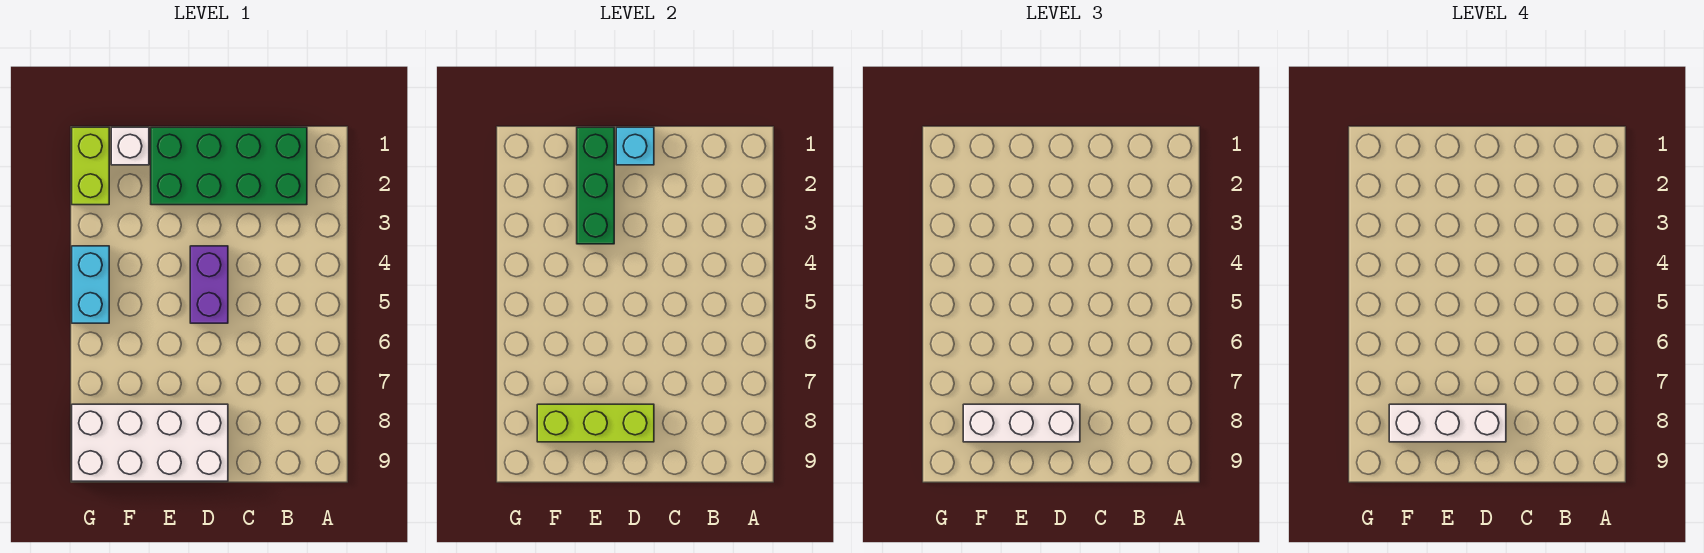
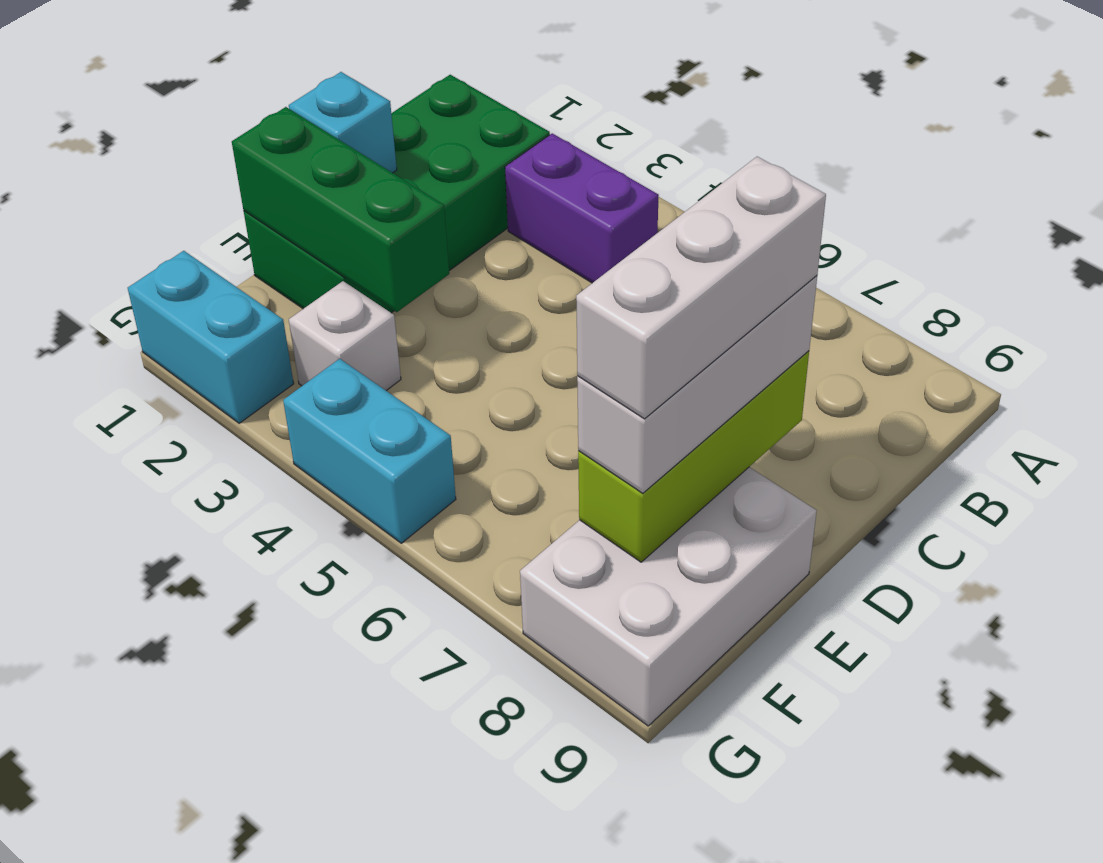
purple brick D4:D5 level 1 -> purple brick B3:B4 level 1
white brick D8:G9 level 1 -> white brick E8:G9 level 1
white brick F1 level 1 -> white brick F3 level 1
lime brick G1:G2 level 1 -> cyan brick G1:G2 level 1

